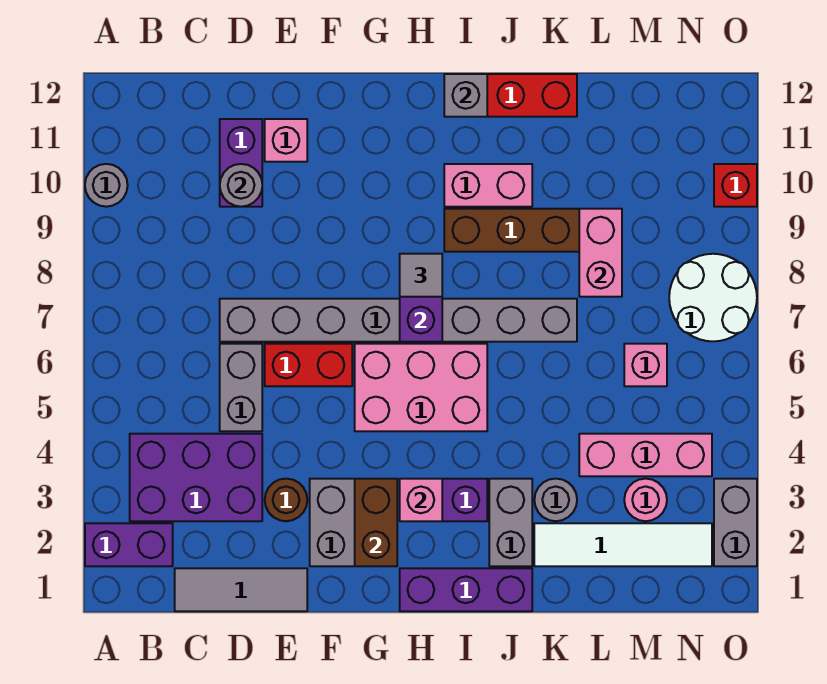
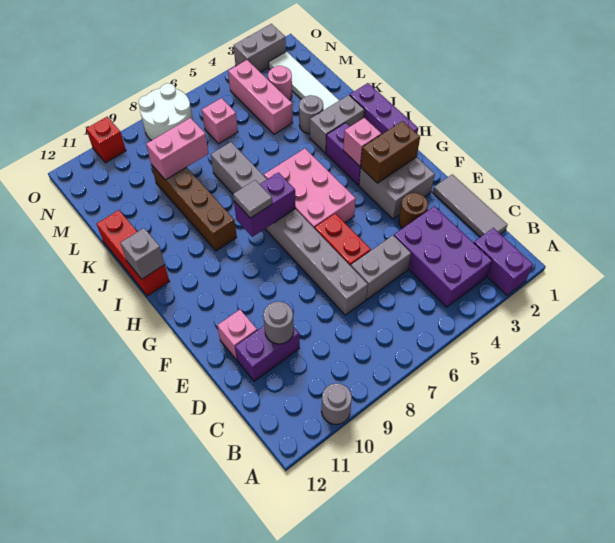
pink brick I10:J10 level 1 -> none

